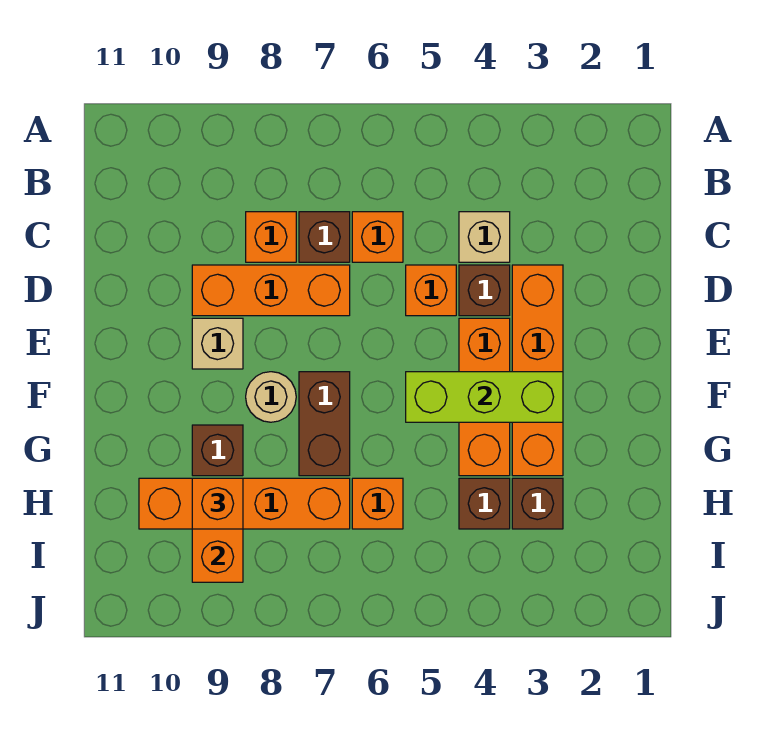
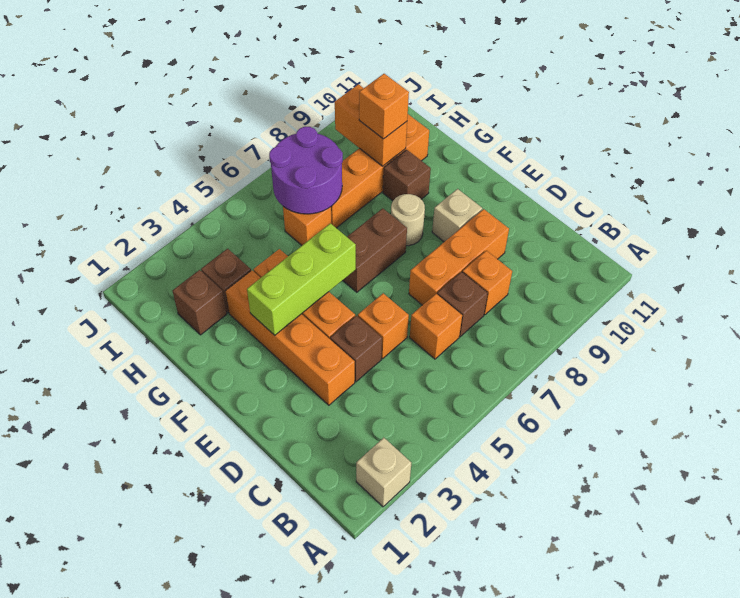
tan brick C4 level 1 -> tan brick A2 level 1
brown brick F7:G7 level 1 -> brown brick F6:F7 level 1
brown brick H4 level 1 -> brown brick H2 level 1
none -> purple round brick H6:I7 level 2

